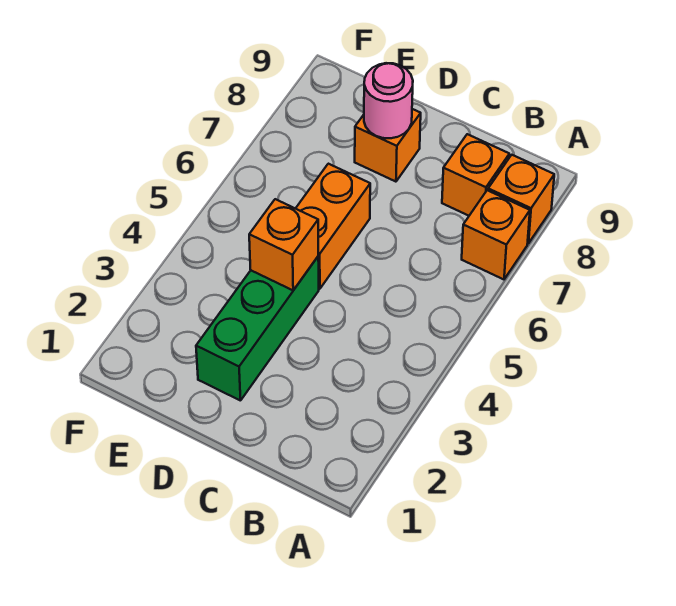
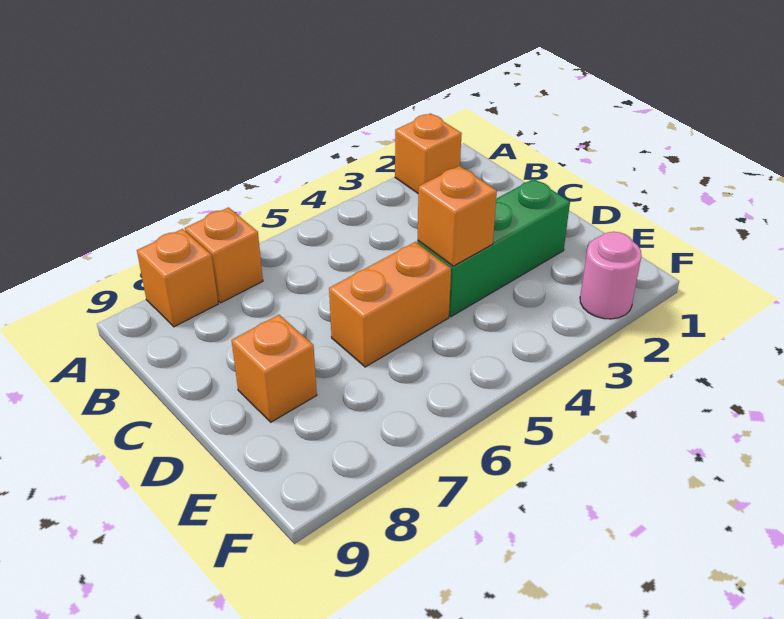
orange brick B8 level 1 -> orange brick A2 level 1
pink round brick D8 level 2 -> pink round brick F2 level 1

